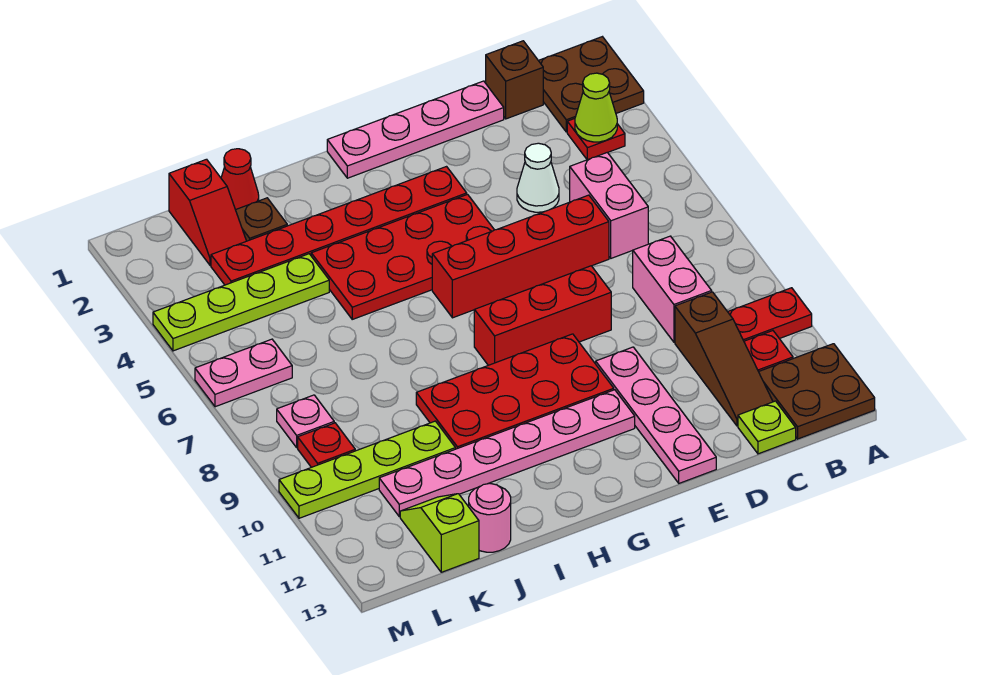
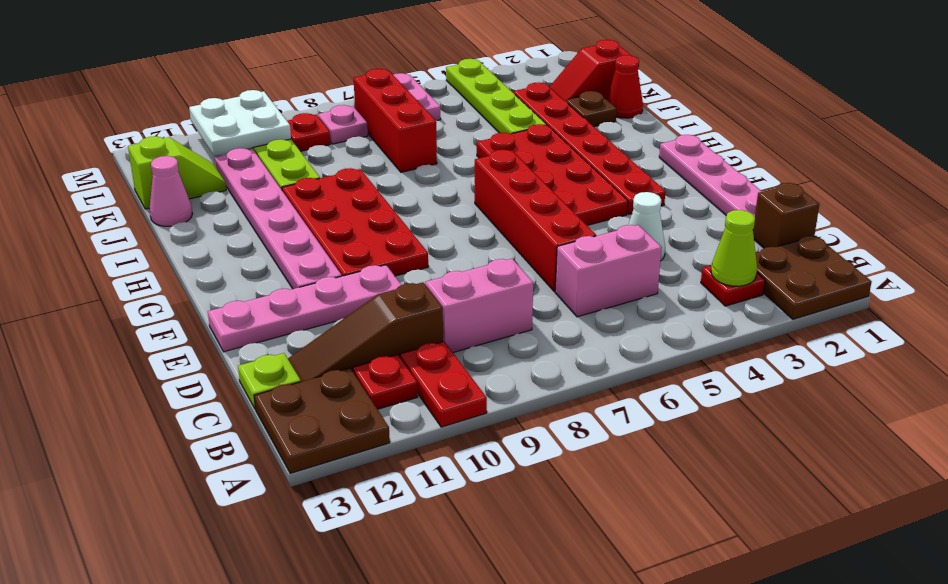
red brick E8:G8 level 1 -> red brick J7:L7 level 1
pink round brick J13 level 1 -> pink cone J13 level 1
none -> white plate L10:M11 level 2

